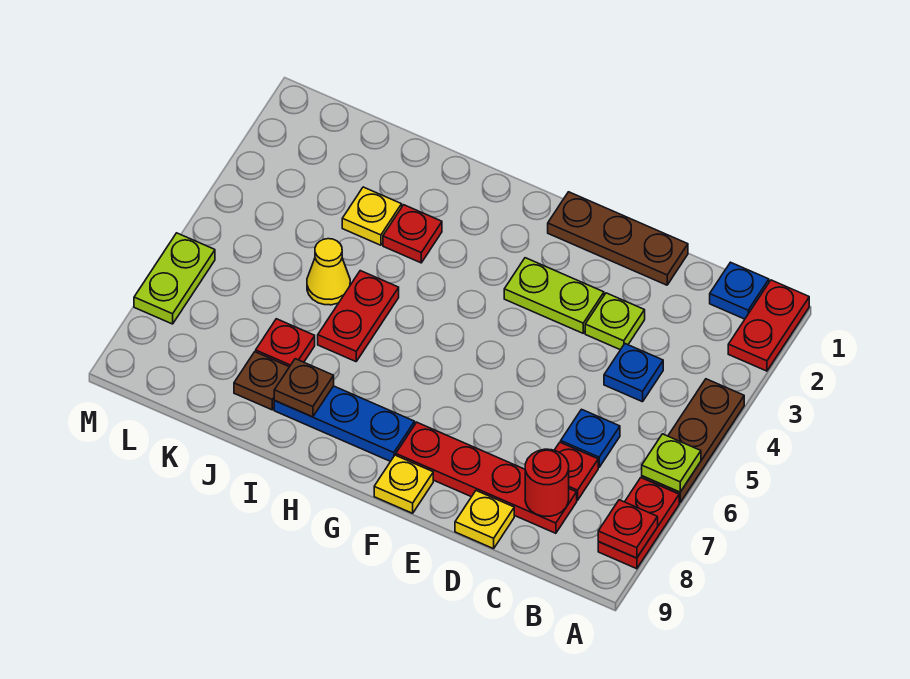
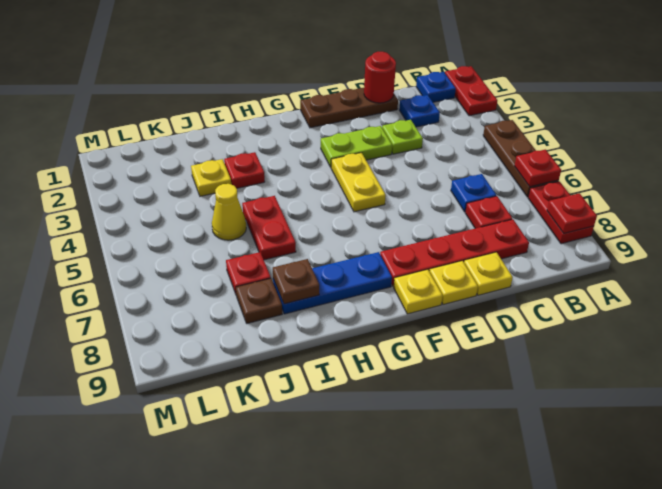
lime plate A6 level 2 -> red plate A6 level 2
blue plate C4 level 1 -> blue plate C2 level 1
red round brick C8 level 2 -> red round brick D1 level 2
none -> yellow plate E9 level 1
none -> yellow plate F4:F5 level 1
lime plate M6:M7 level 1 -> none

